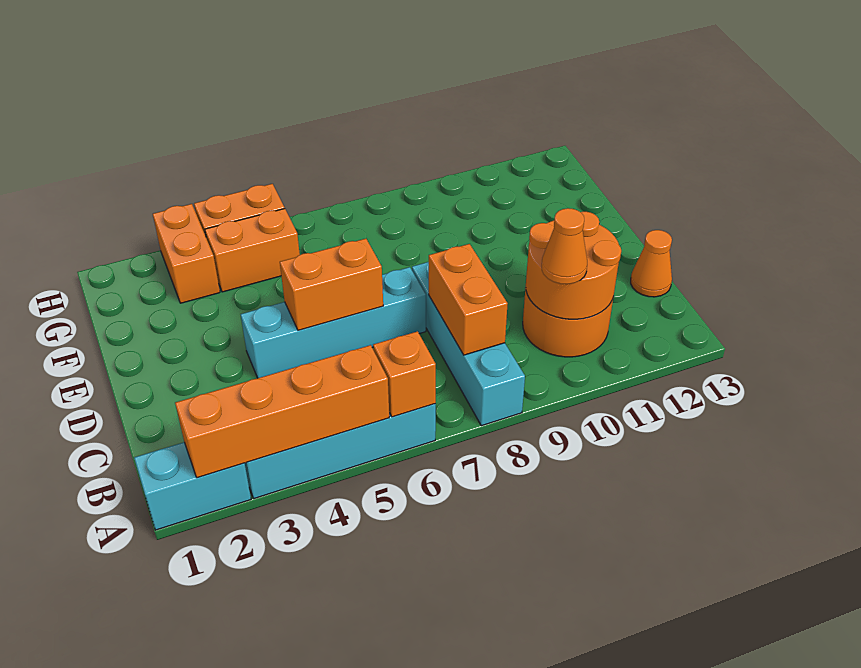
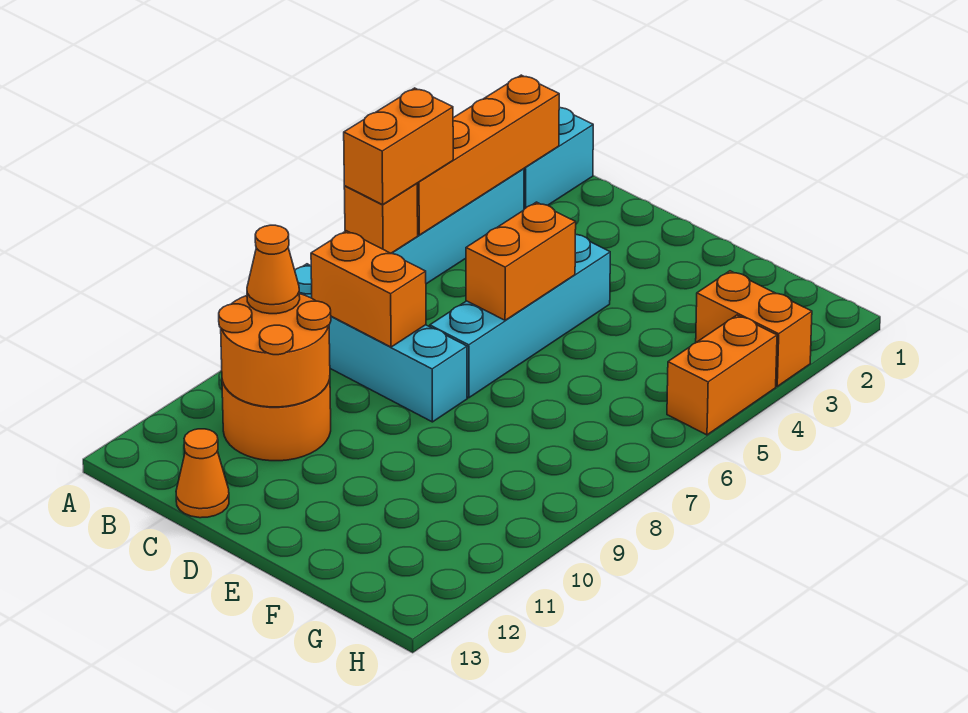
orange brick G4:G5 level 1 -> orange brick A5:A6 level 3

